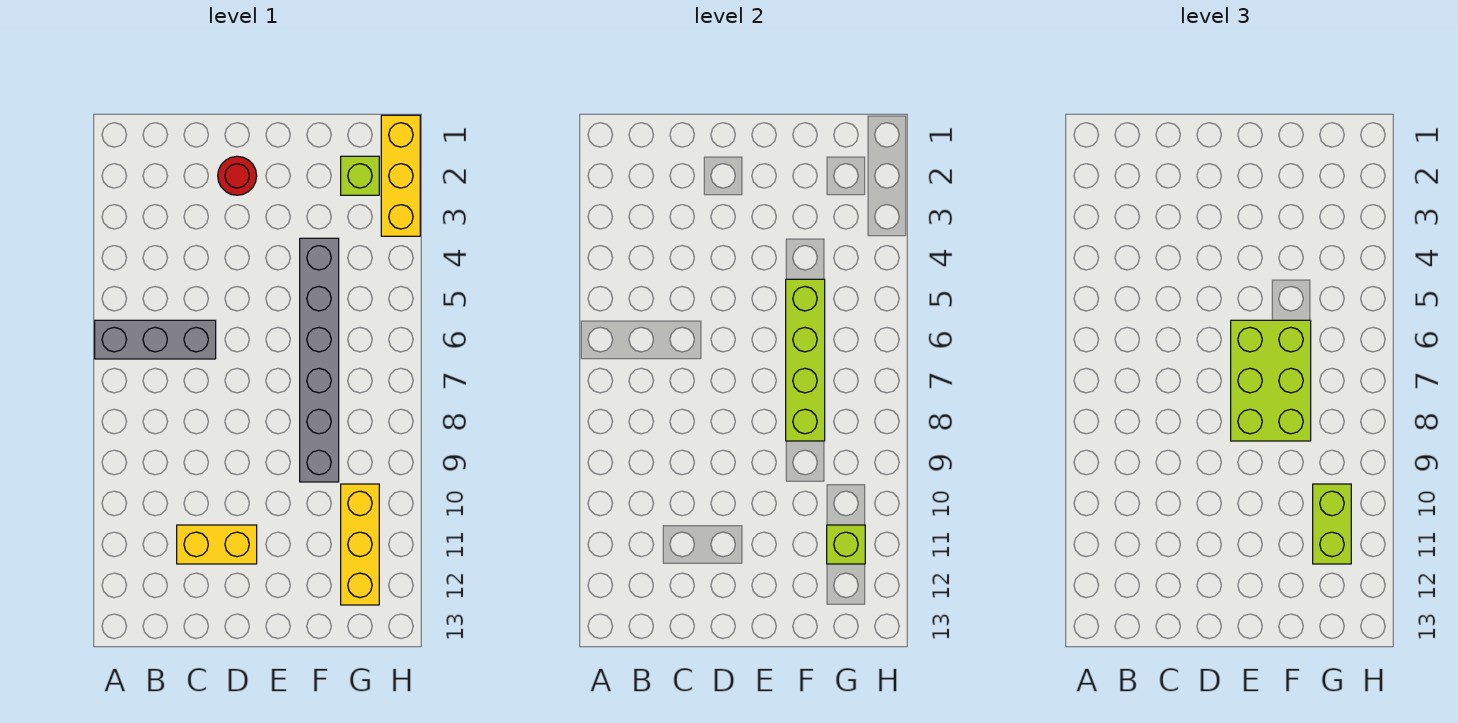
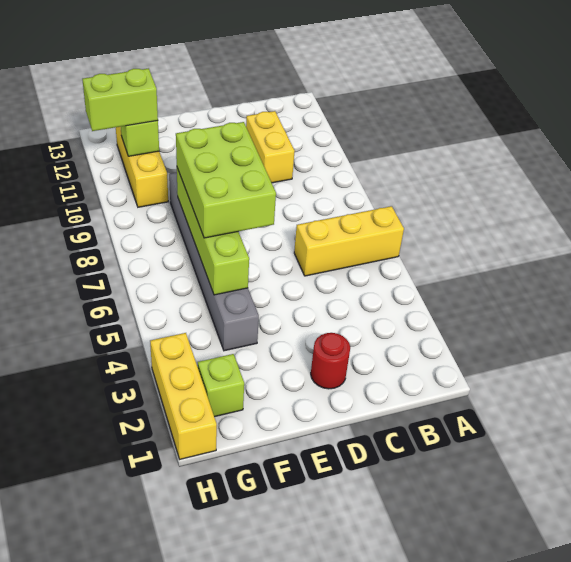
grey brick A6:C6 level 1 -> yellow brick A6:C6 level 1
yellow brick C11:D11 level 1 -> yellow brick C10:C11 level 1
lime brick G10:G11 level 3 -> lime brick G11:H11 level 3

